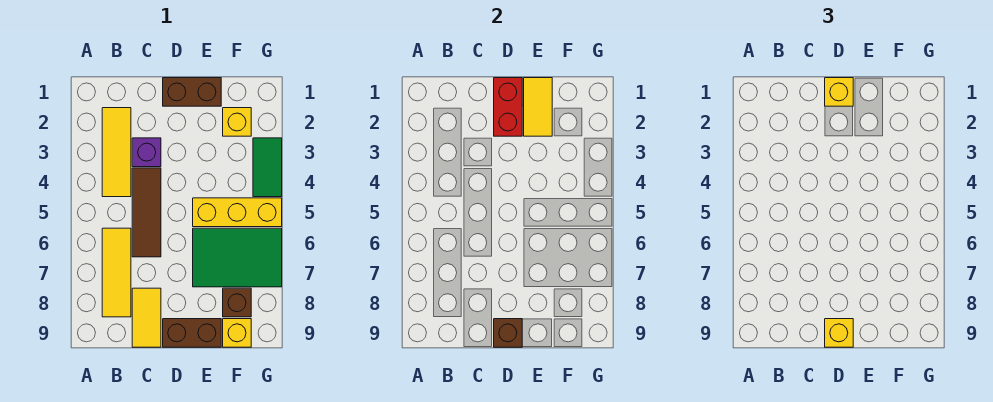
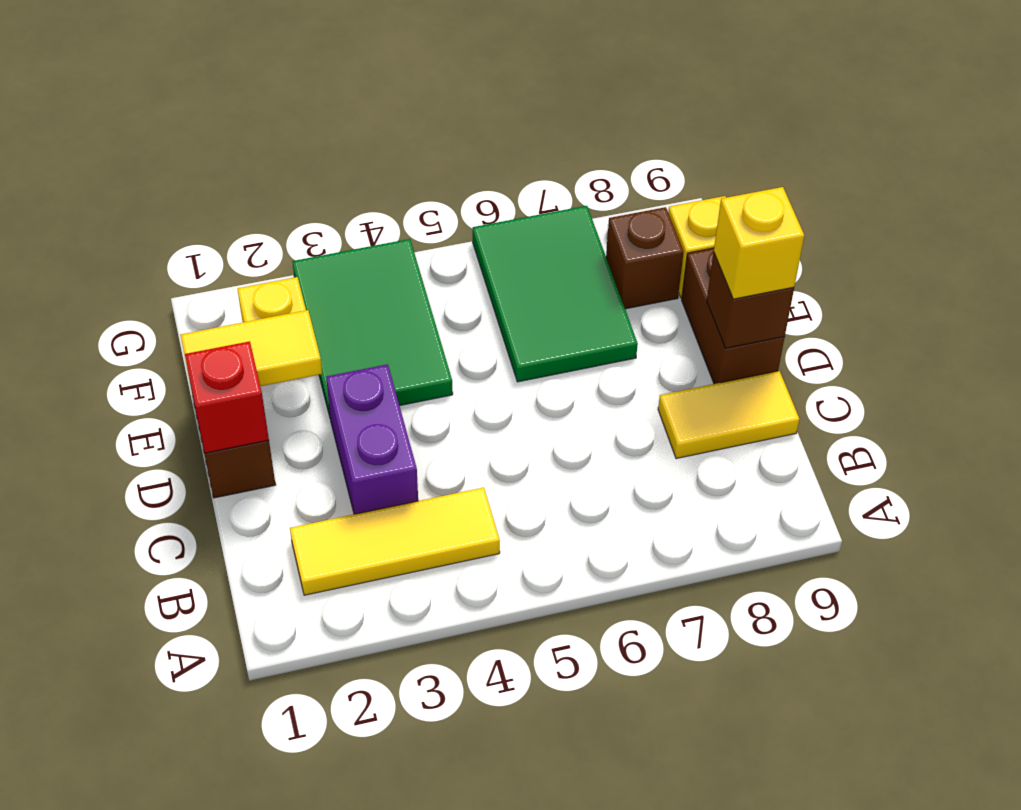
yellow tile B6:B8 level 1 -> none
purple brick C3 level 1 -> purple brick C3:D3 level 1
brown tile C4:C6 level 1 -> none
red brick D1:D2 level 2 -> red brick D1 level 2
yellow brick D1 level 3 -> none
yellow brick E5:G5 level 1 -> none
green tile G3:G4 level 1 -> green tile E3:G4 level 1

